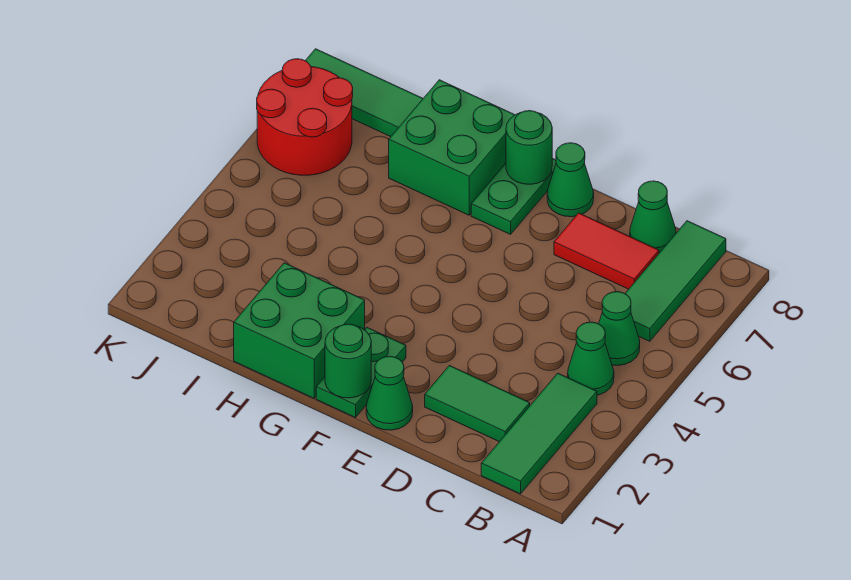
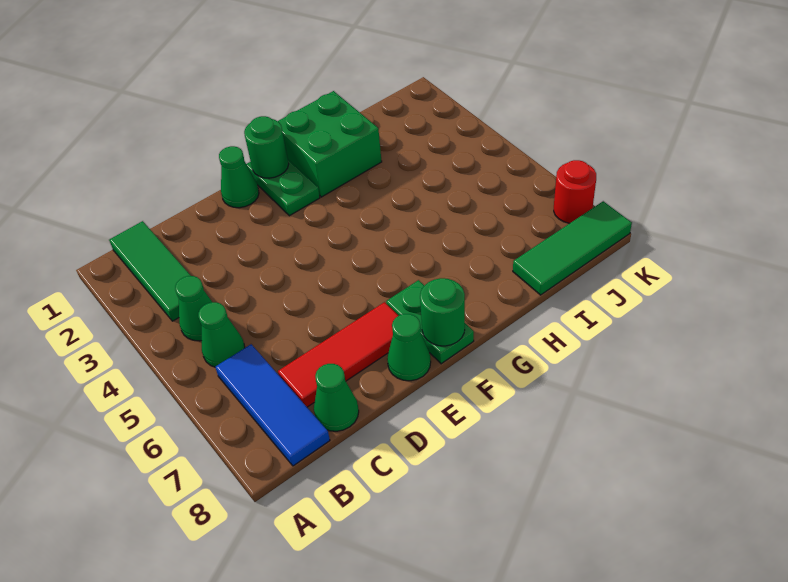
green tile B6:B8 level 1 -> blue tile B6:B8 level 1
green tile C2:D2 level 1 -> none
red tile C7:D7 level 1 -> red tile C7:E7 level 1
green brick G7:H8 level 1 -> none
red round brick J6:K7 level 1 -> red round brick K7 level 1

